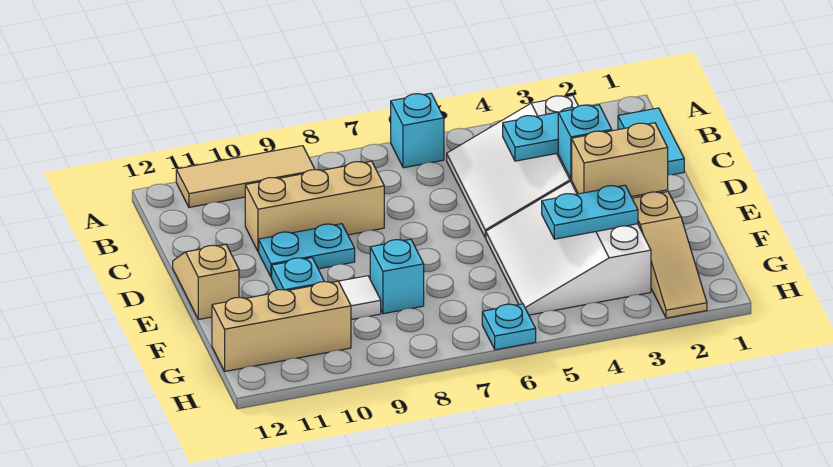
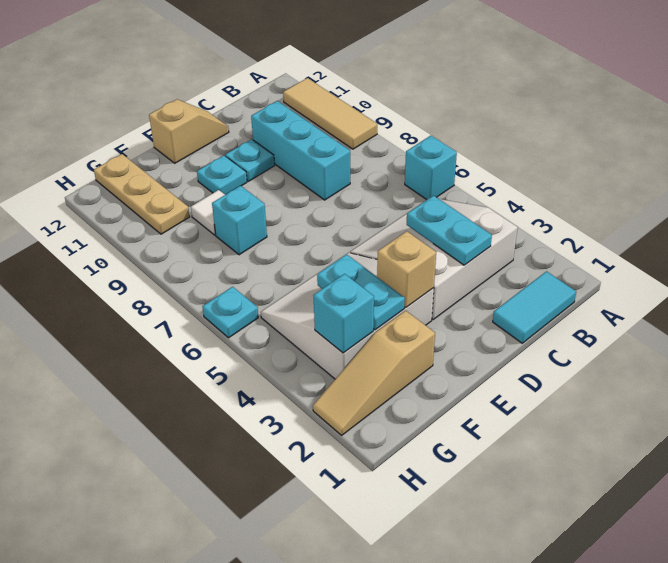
tan brick C8:C10 level 1 -> cyan brick C8:C10 level 1
cyan brick D3 level 2 -> cyan brick G3 level 2
cyan plate D9:D10 level 1 -> cyan plate D10 level 1
tan brick E2:E3 level 2 -> tan brick E3 level 2
tan brick G10:G12 level 1 -> tan plate G10:G12 level 1

